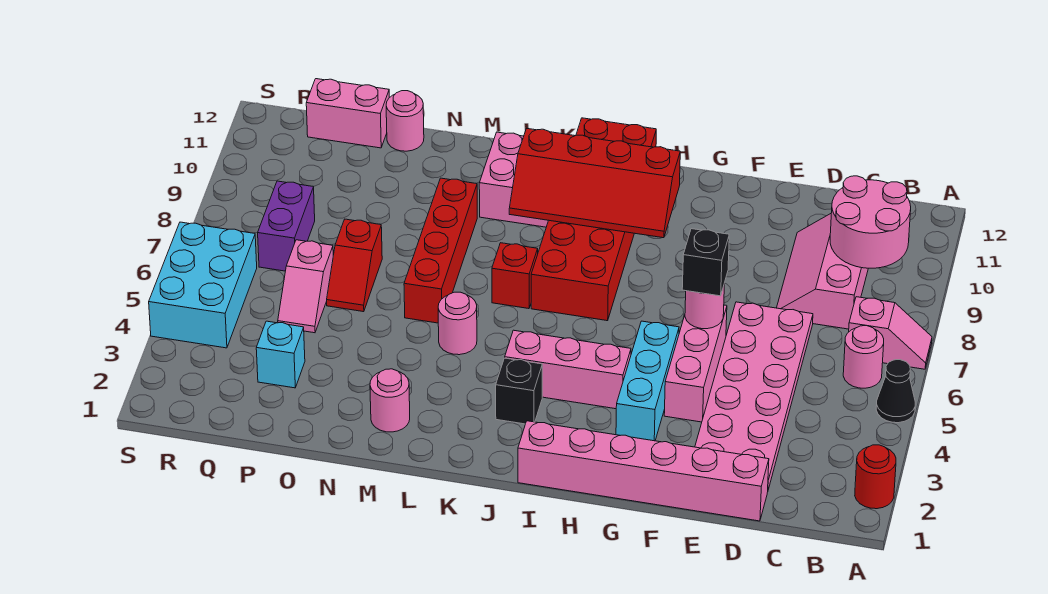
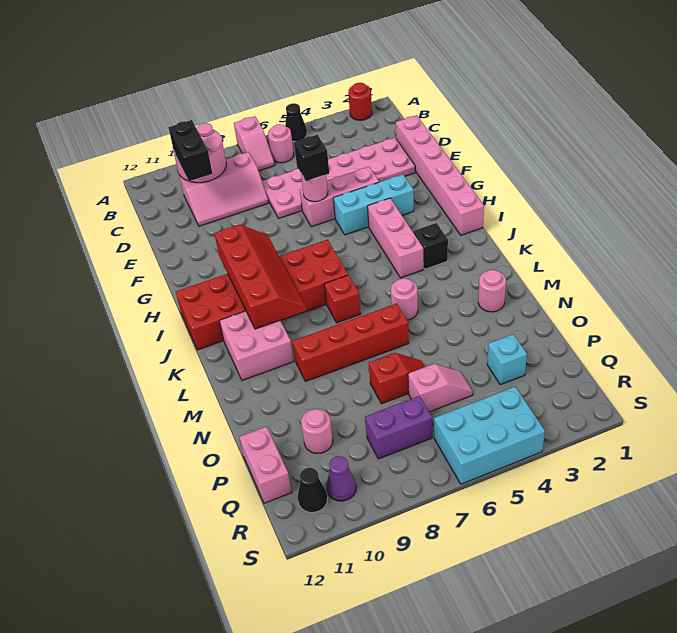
pink slope A7:B7 level 1 top B -> pink slope A7:B7 level 1 top A
none -> black brick C10:D10 level 3
pink round brick O12 level 1 -> pink round brick P10 level 1
none -> purple cone R10 level 1
none -> black cone R11 level 1

